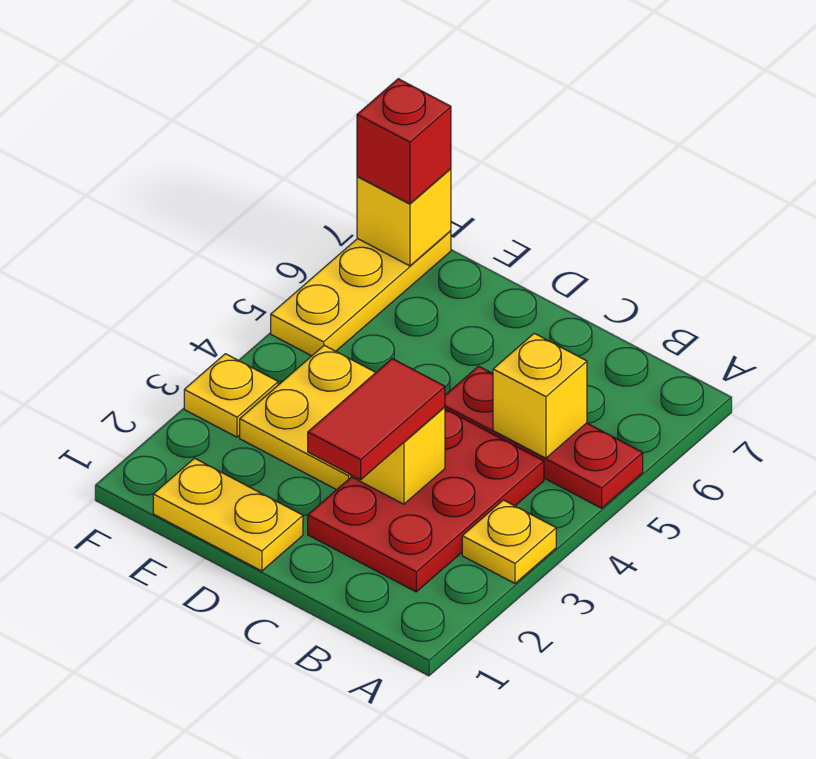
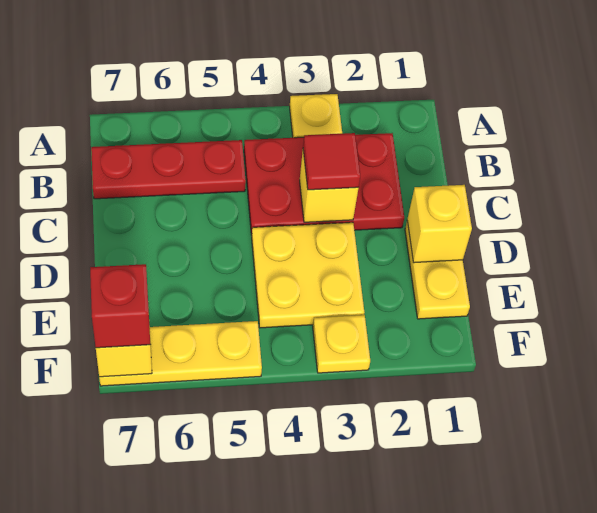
red plate A5:C5 level 1 -> red plate B5:B7 level 1
yellow brick B5 level 2 -> yellow brick D1 level 2
red tile C2:C3 level 3 -> red tile C3 level 3

